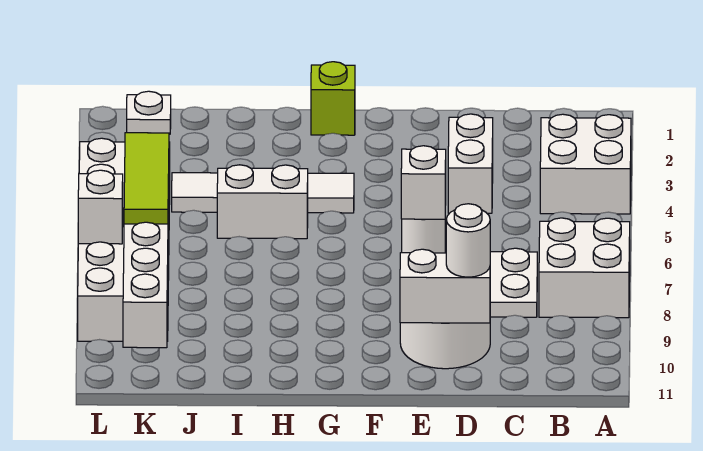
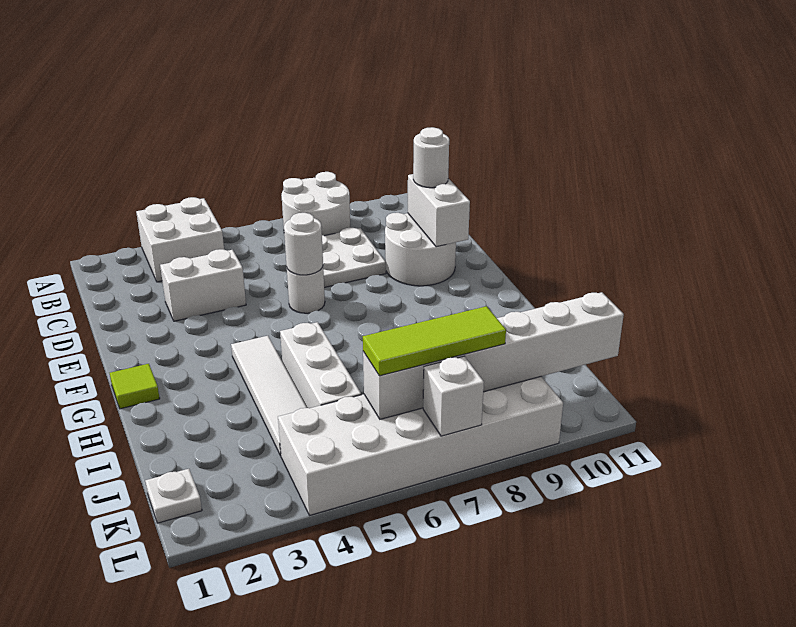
white brick A7:B8 level 1 -> white round brick A7:B8 level 1
white brick E6 level 2 -> white round brick E6 level 2
lime brick G1 level 1 -> lime tile G1 level 1
white brick H5:I5 level 1 -> white brick H5:J5 level 1

